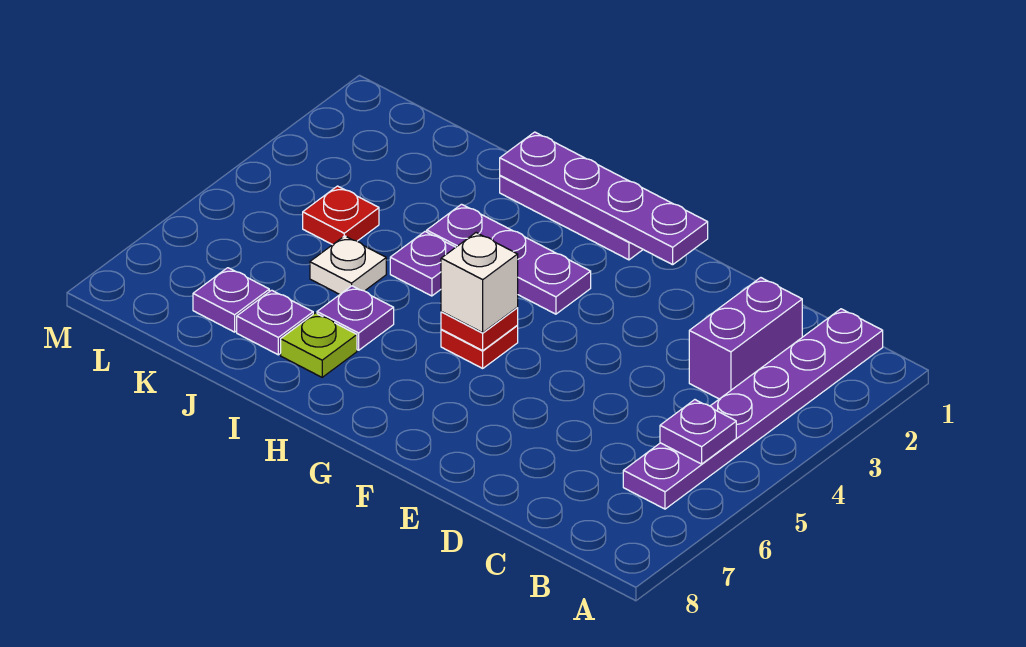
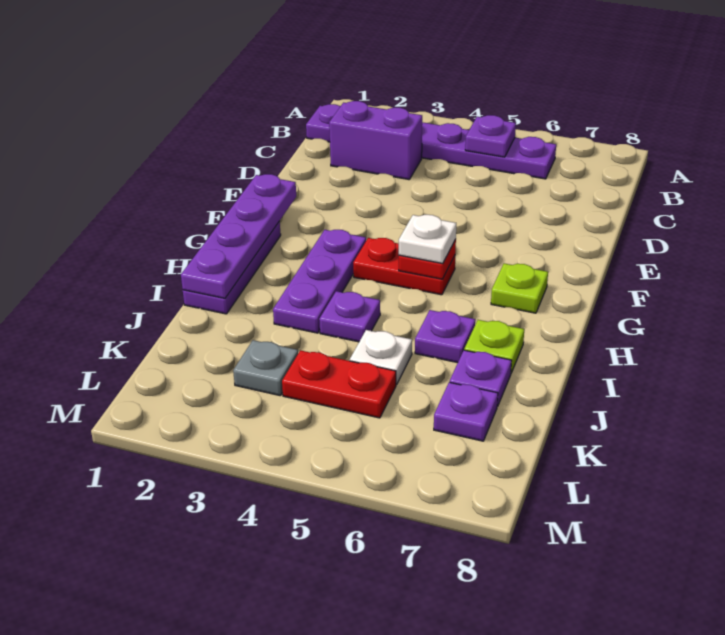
red plate G5 level 1 -> red plate G4:G5 level 1
white brick G5 level 3 -> white plate G5 level 3
none -> lime plate G7 level 1
none -> grey plate K3 level 1
red plate K4 level 1 -> red plate K4:K5 level 1

